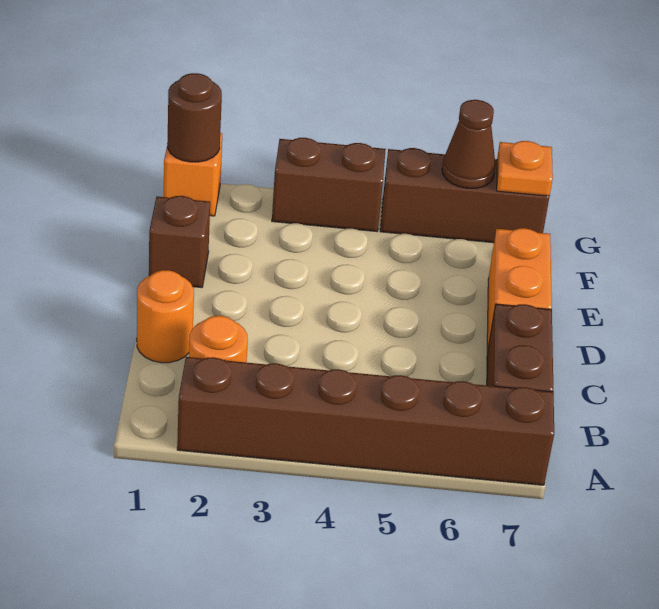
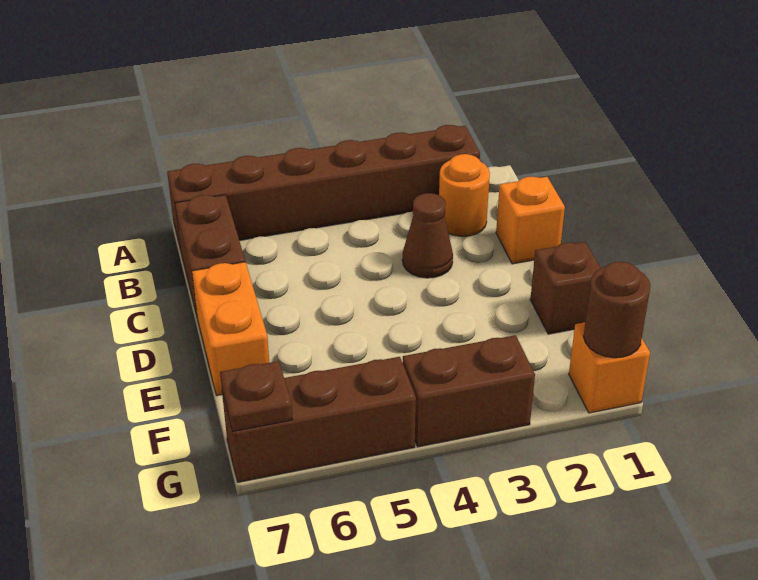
orange round brick C1 level 1 -> orange brick C1 level 1
brown cone G6 level 2 -> brown cone C3 level 1
orange plate G7 level 2 -> brown plate G7 level 2

